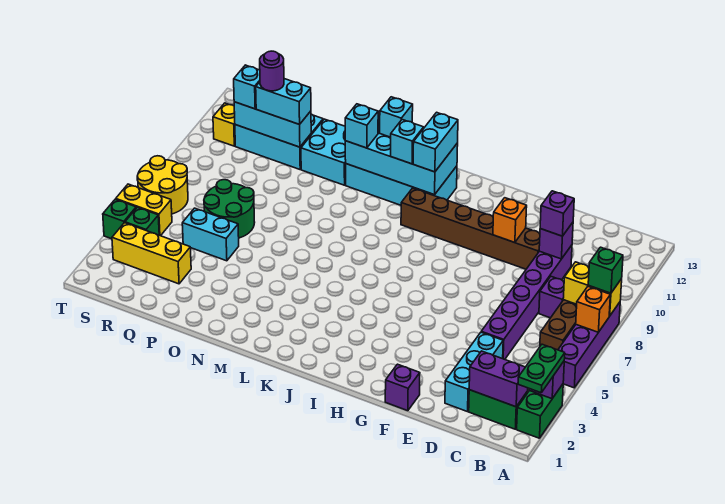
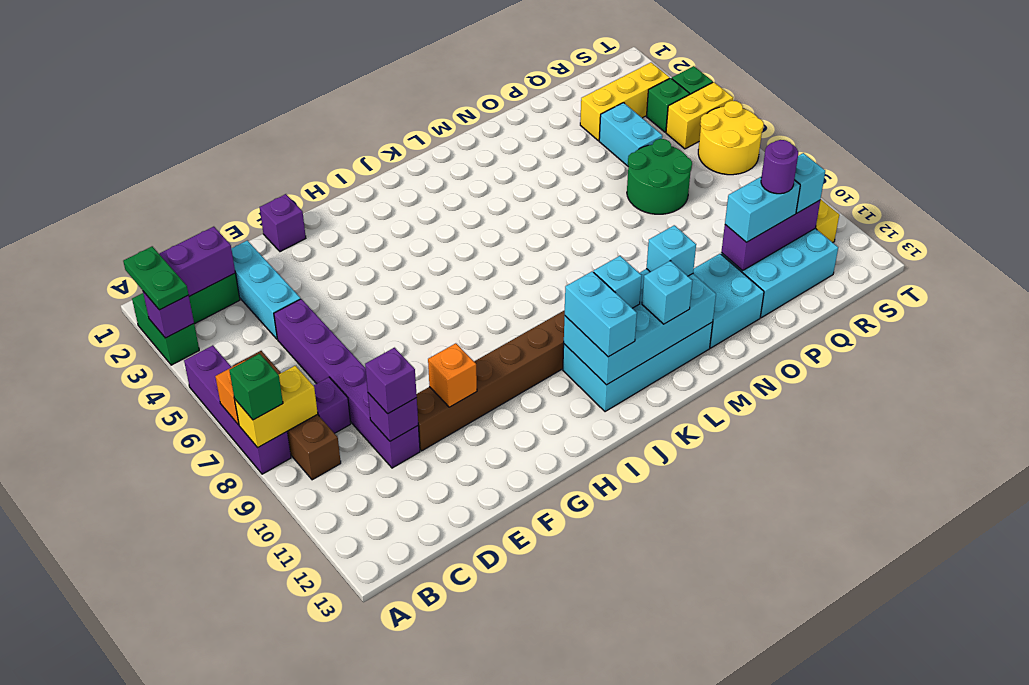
cyan brick P5:Q5 level 1 -> cyan brick Q4:Q5 level 1
cyan brick P11:R11 level 2 -> purple brick P11:R11 level 2

